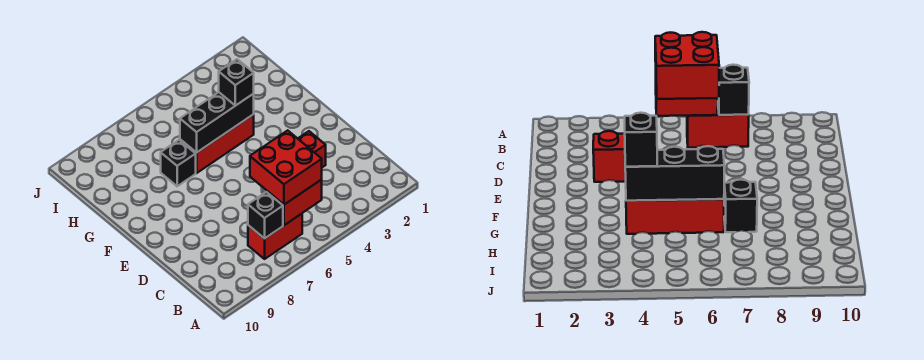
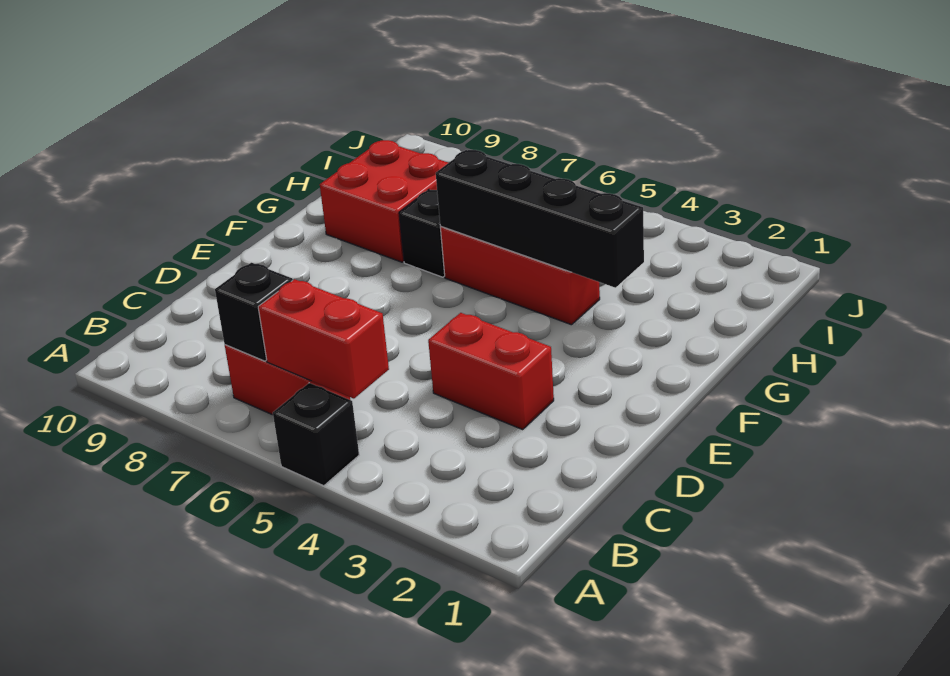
red brick B5:C6 level 3 -> red brick G8:H9 level 1
black brick G4:G6 level 2 -> black brick G3:G6 level 2
black brick G4 level 3 -> black brick A5 level 1

